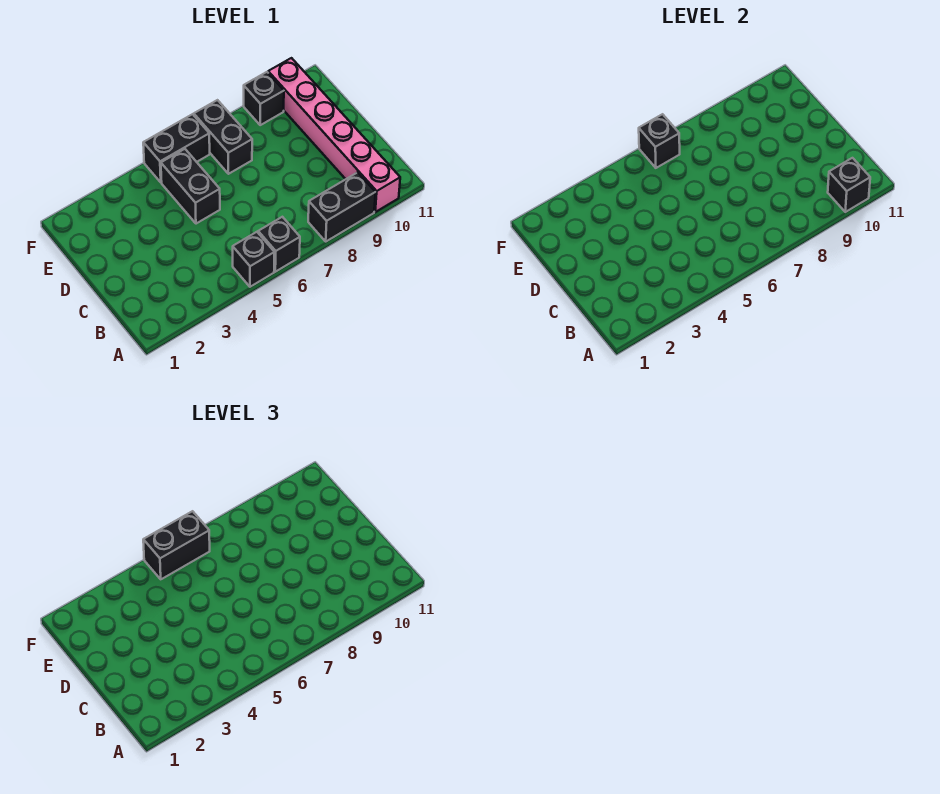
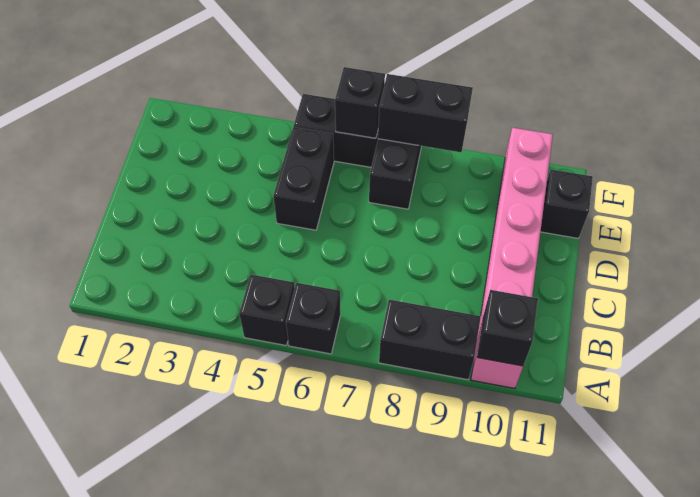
black brick F5:F6 level 3 -> black brick F7:F8 level 2
black brick F9 level 1 -> black brick E11 level 1

